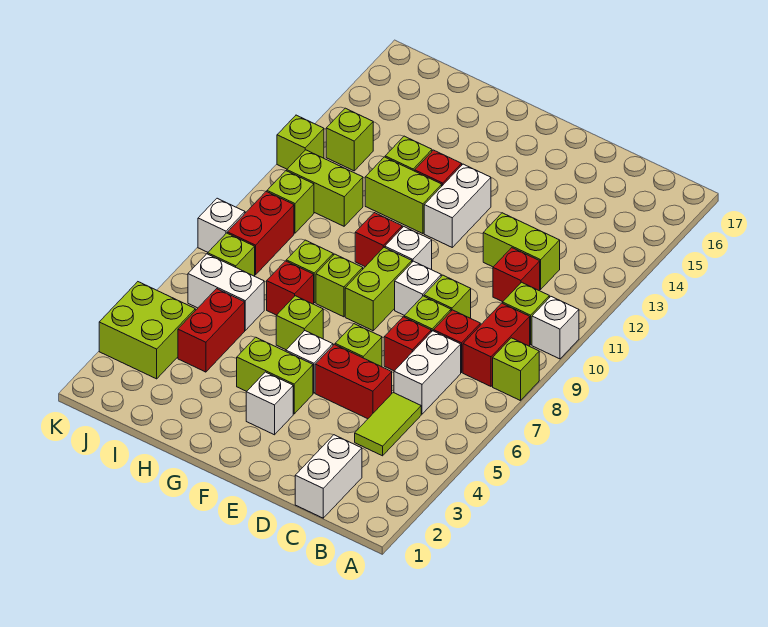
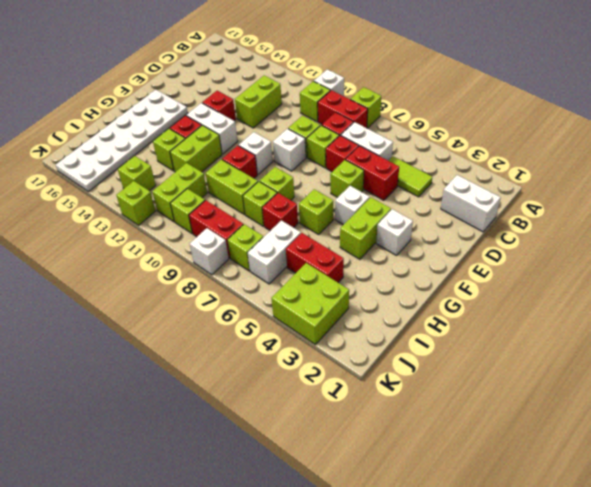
red brick C11 level 1 -> red brick E13 level 1
red brick D5:E5 level 1 -> red brick D5:D6 level 1
lime brick F8:F9 level 1 -> lime brick H9:H10 level 1
none -> white plate F15:K16 level 1

